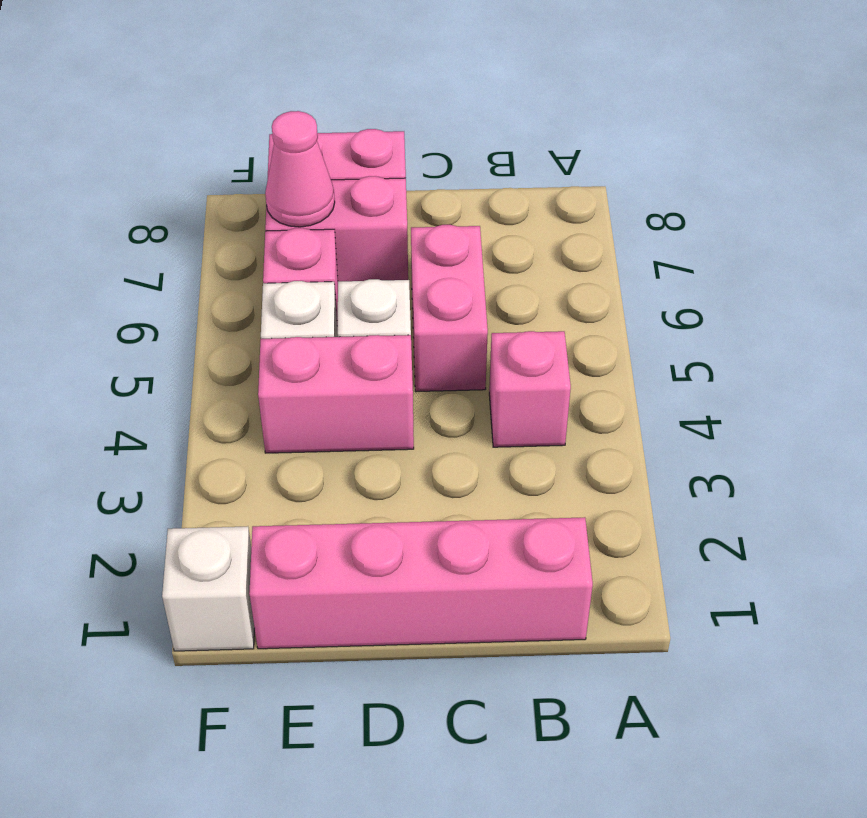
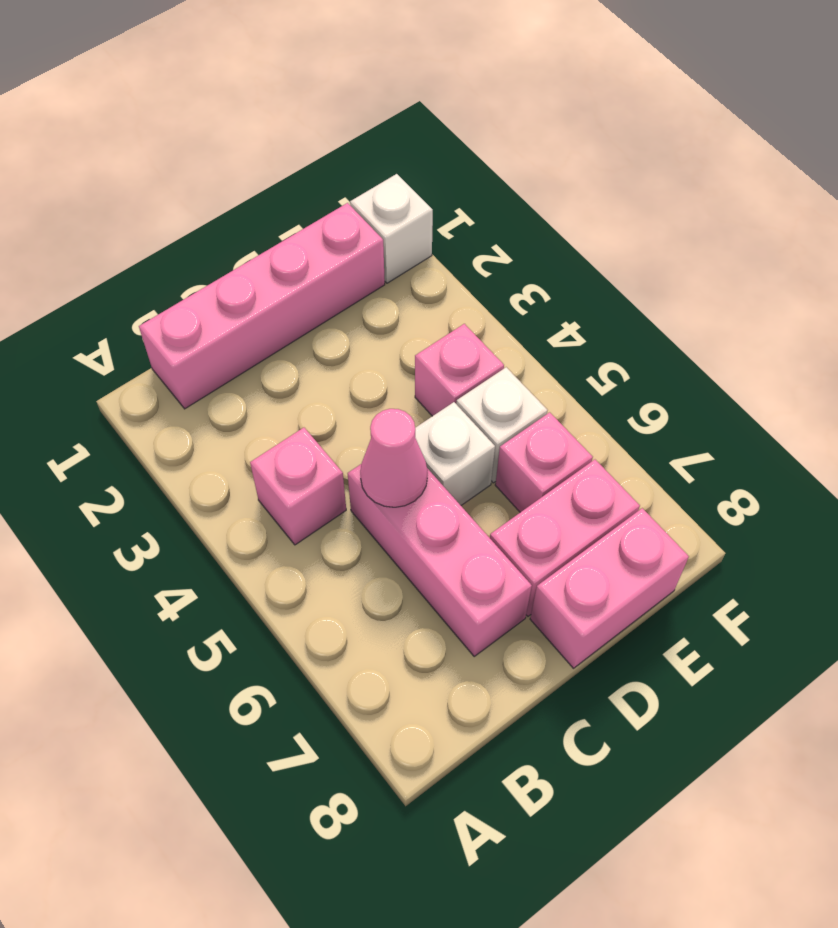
pink brick C5:C6 level 1 -> pink brick C5:C7 level 1
pink brick D4:E4 level 1 -> pink brick E4 level 1
pink cone E7 level 2 -> pink cone C5 level 2

